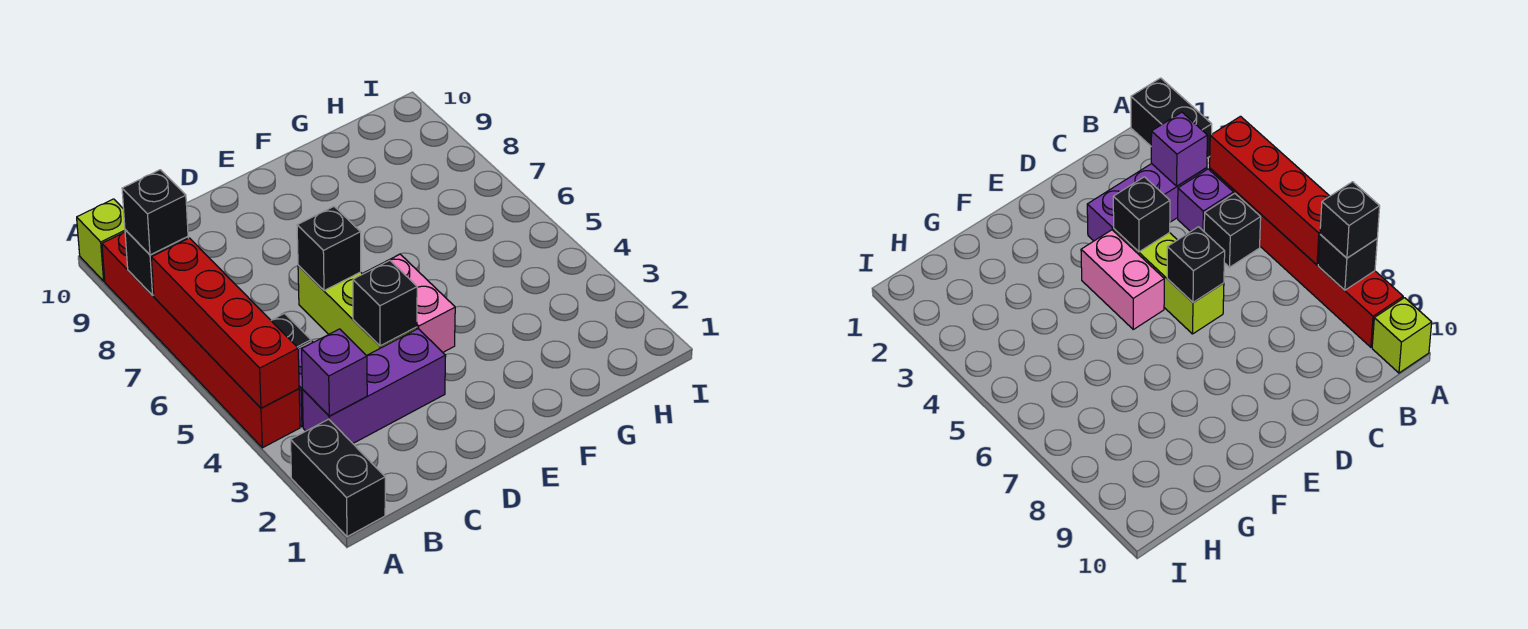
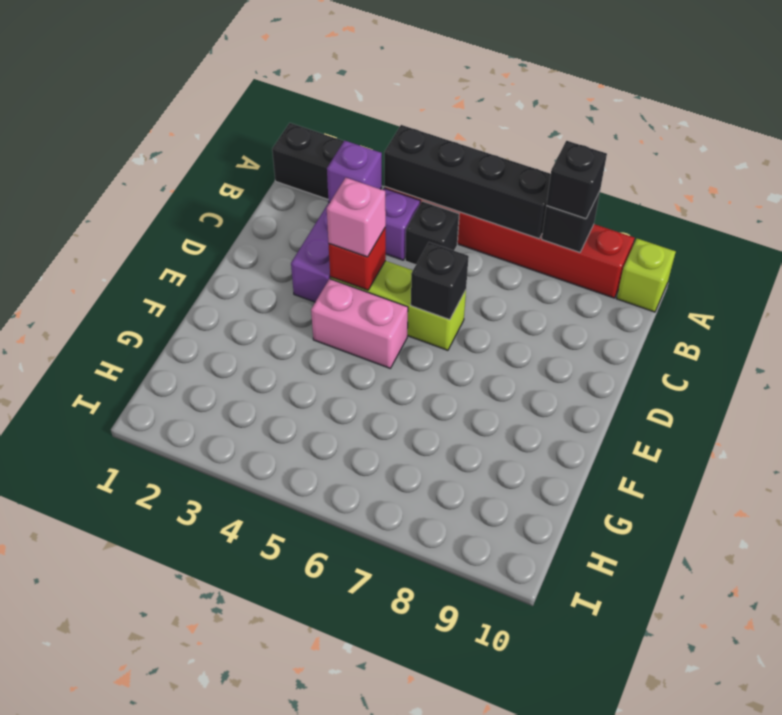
red brick A4:A7 level 2 -> black brick A4:A7 level 2
black brick D4 level 2 -> red brick D4 level 2
none -> pink brick D4 level 3

